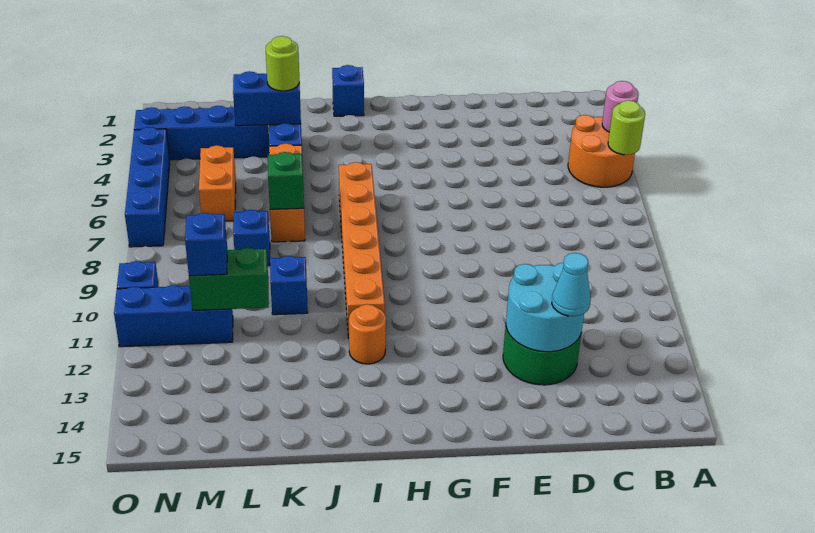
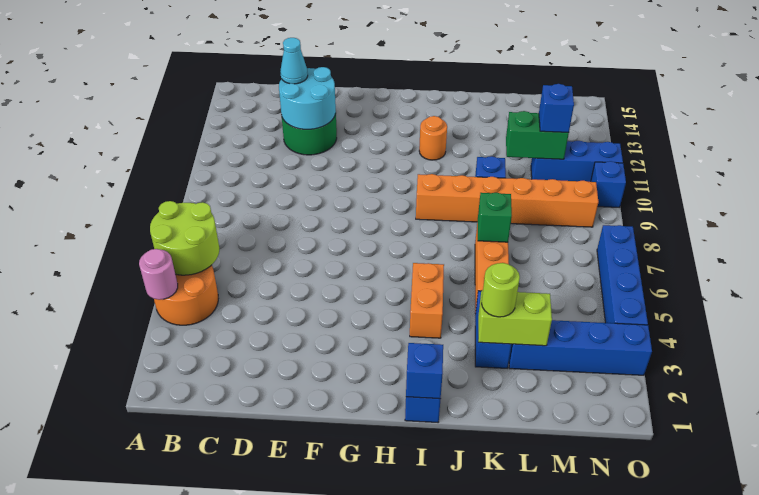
lime round brick A5 level 2 -> lime round brick A5:B6 level 2
orange brick I6:I11 level 1 -> orange brick I9:N9 level 1
blue brick K3:L3 level 2 -> lime brick K3:L3 level 2
blue brick L8 level 1 -> blue brick I1 level 2
orange brick M5:M6 level 1 -> orange brick I4:I5 level 1

